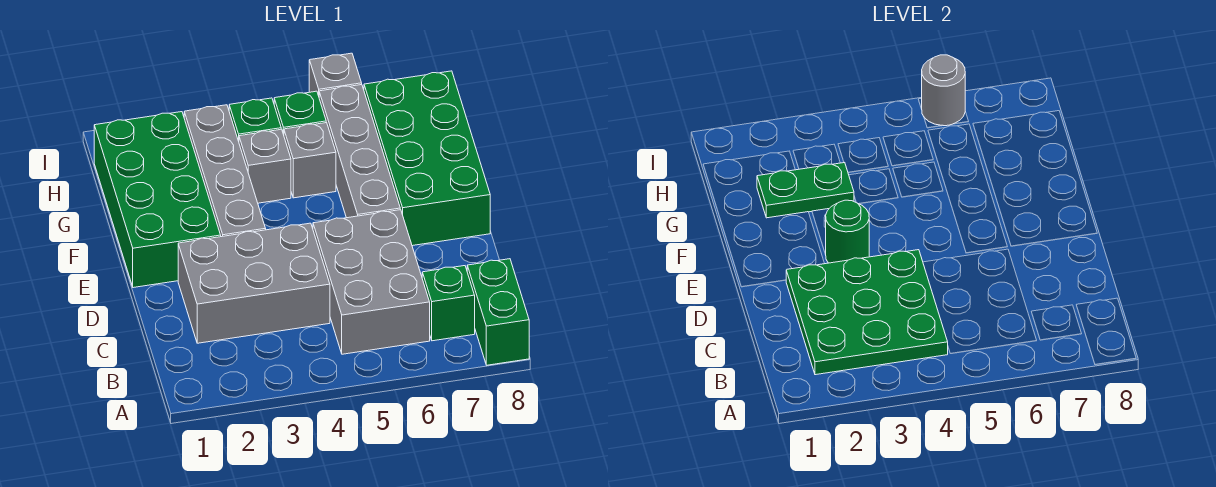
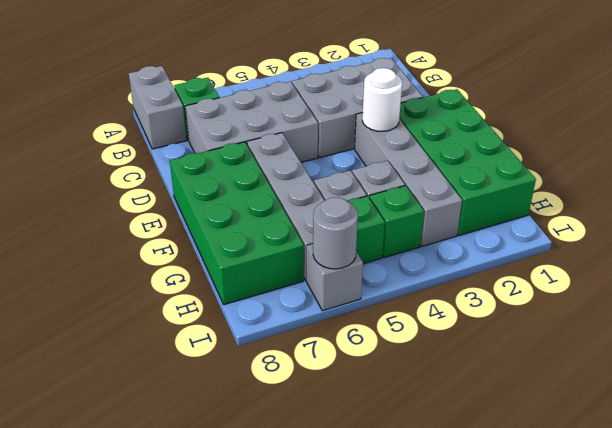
green brick A8:B8 level 1 -> grey brick A8:B8 level 1
green plate B2:D4 level 2 -> none
grey brick B5:D6 level 1 -> grey brick C5:D7 level 1
green round brick E3 level 2 -> white round brick E3 level 2
green plate G2:G3 level 2 -> none

